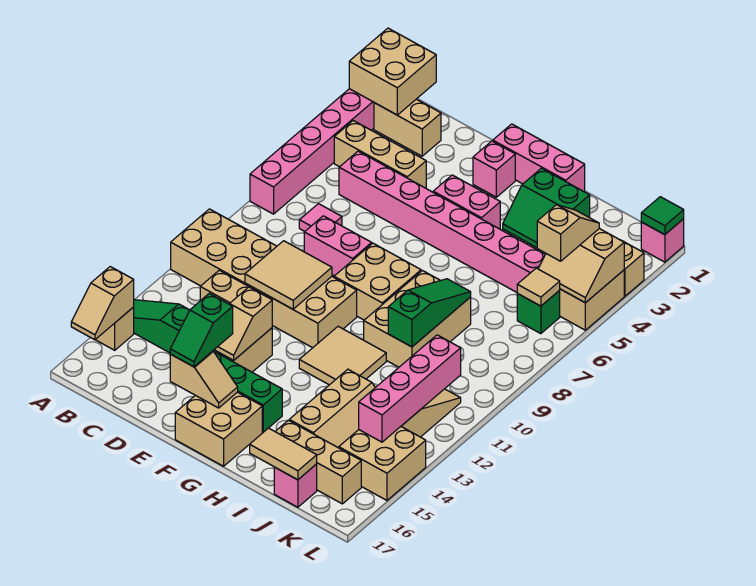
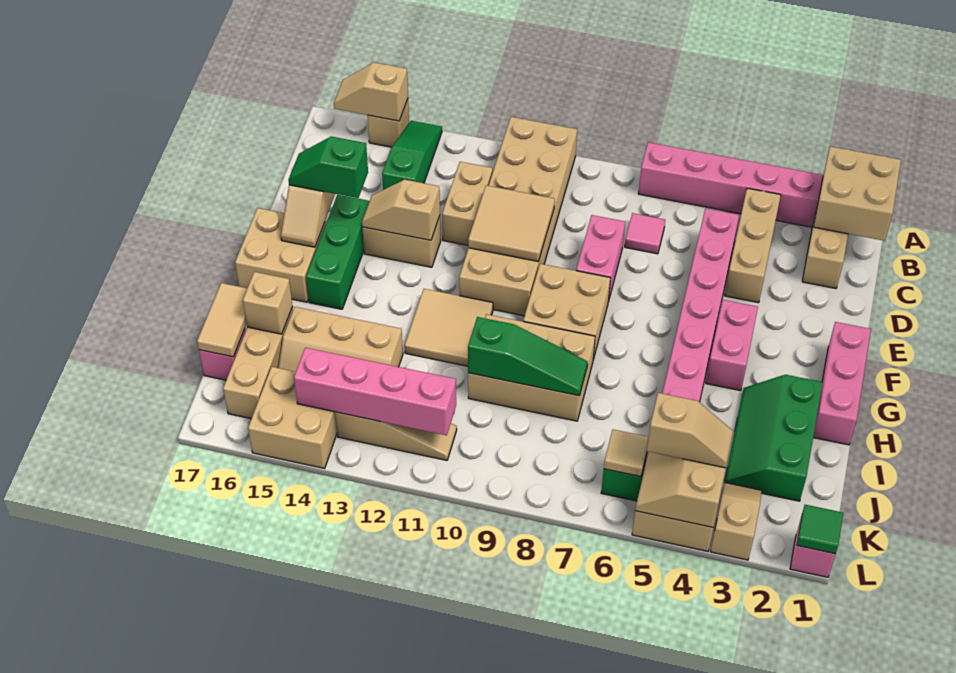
pink brick F2 level 1 -> none
green slope H2:I3 level 1 top 2 -> green slope H2:J3 level 1 top 2
none -> tan brick I16 level 2

